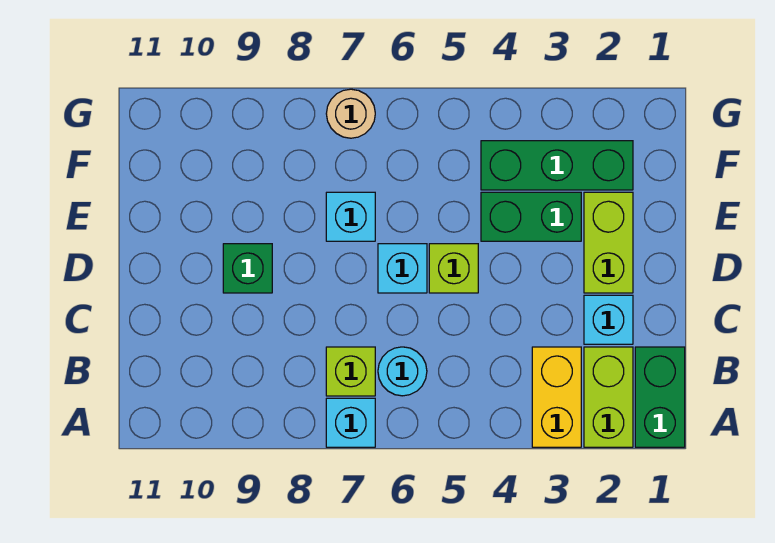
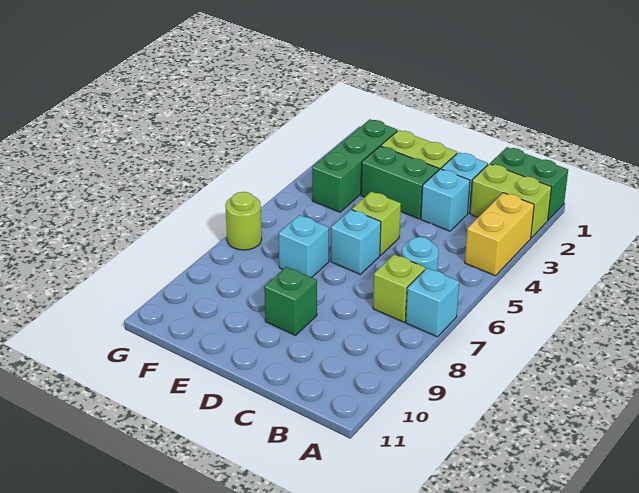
yellow brick A3:B3 level 1 -> yellow brick A3:A4 level 1
none -> cyan brick C3 level 1
green brick E3:E4 level 1 -> green brick D3:E3 level 1
tan round brick G7 level 1 -> lime round brick G7 level 1

